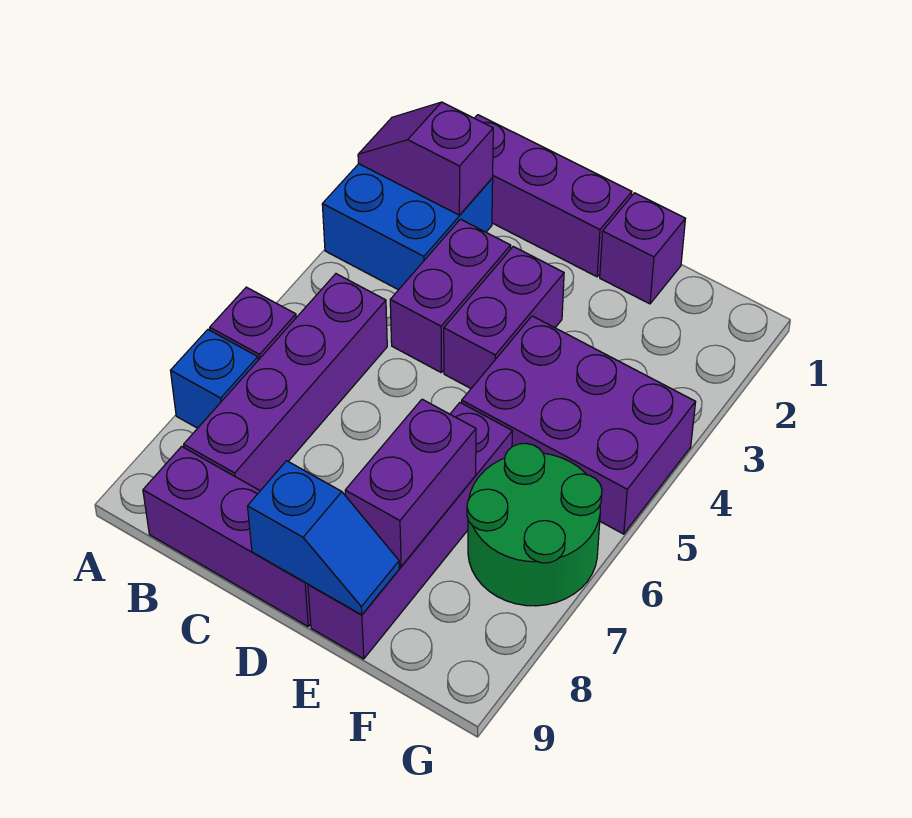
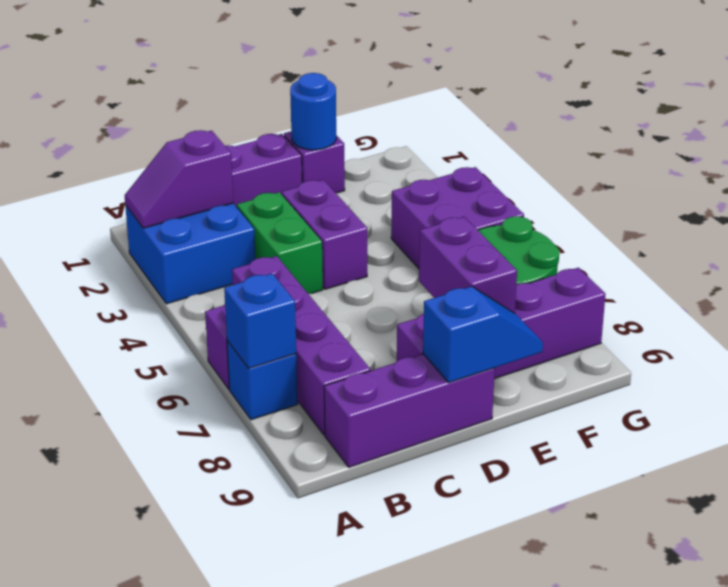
none -> blue brick A7 level 2
purple brick C3:C4 level 1 -> green brick C3:C4 level 1
none -> blue round brick E1 level 2
purple brick E4:G5 level 1 -> purple brick F4:G5 level 1
purple brick E6:E9 level 1 -> purple brick D8:G8 level 1

